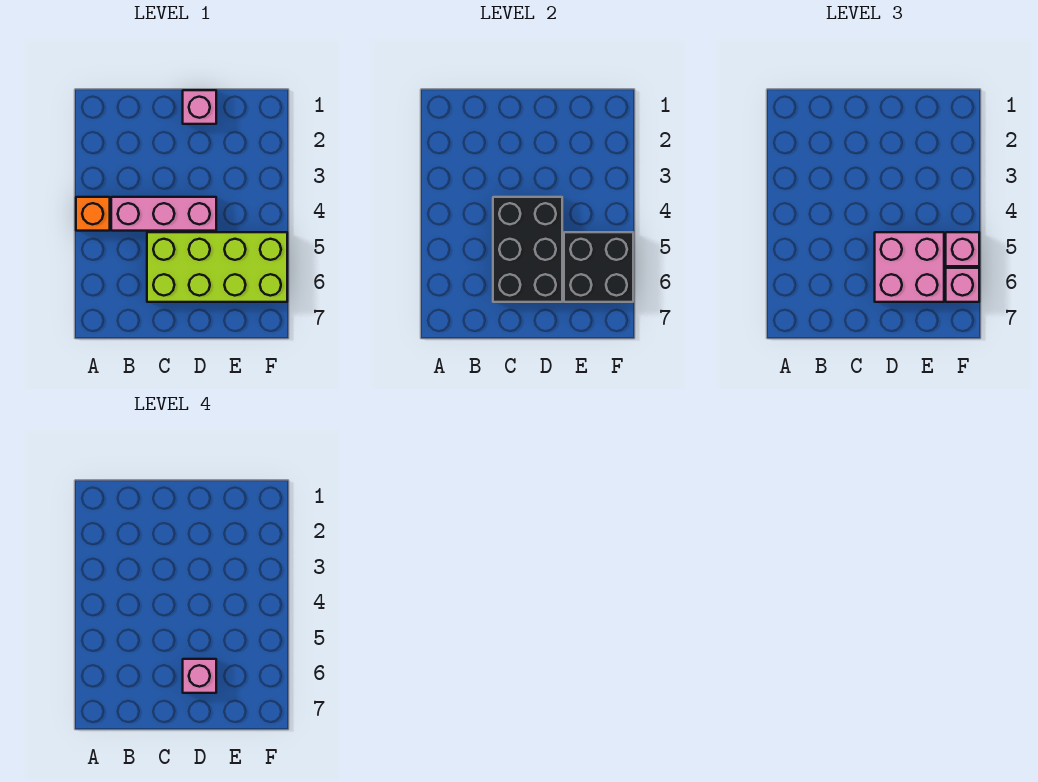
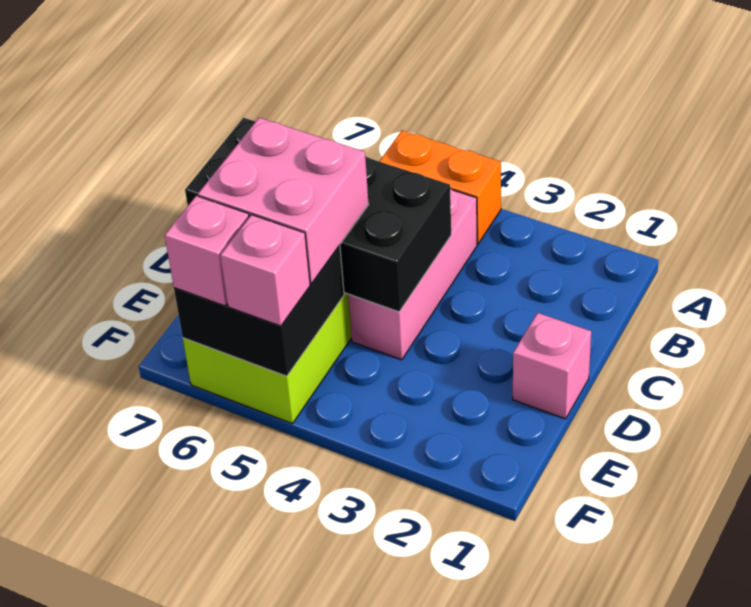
orange brick A4 level 1 -> orange brick A4:A5 level 1
black brick C4:D6 level 2 -> black brick C4:D7 level 2
pink brick D6 level 4 -> none

